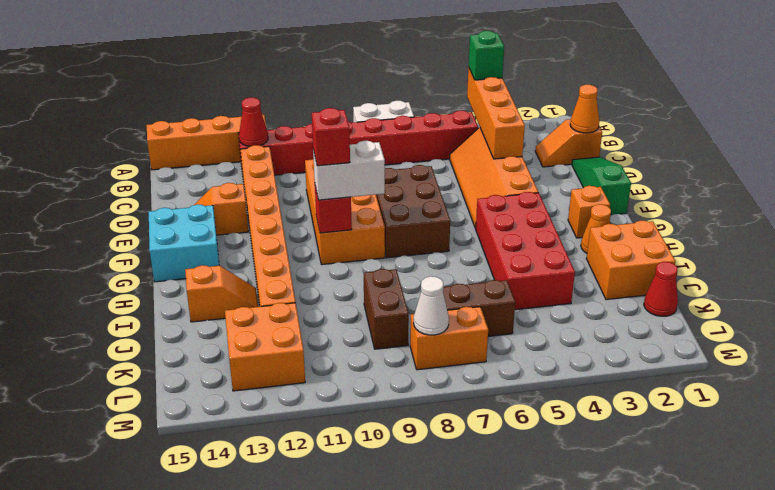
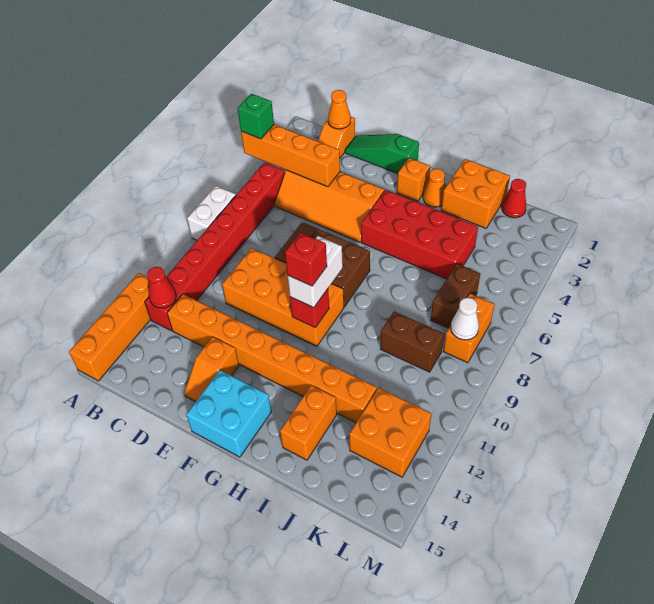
orange slope I13:I14 level 1 top 14 -> orange brick I13:I14 level 1

